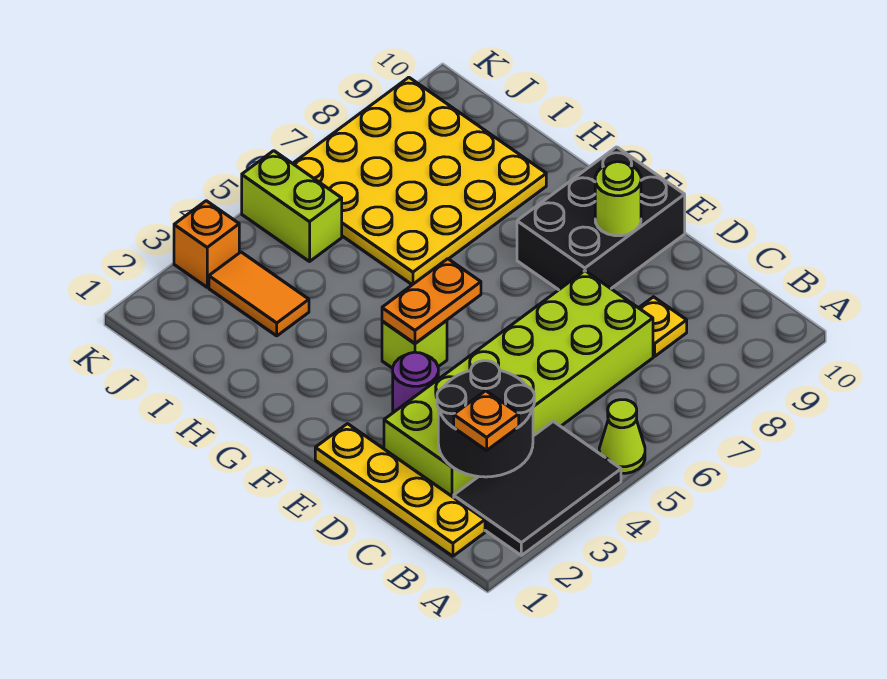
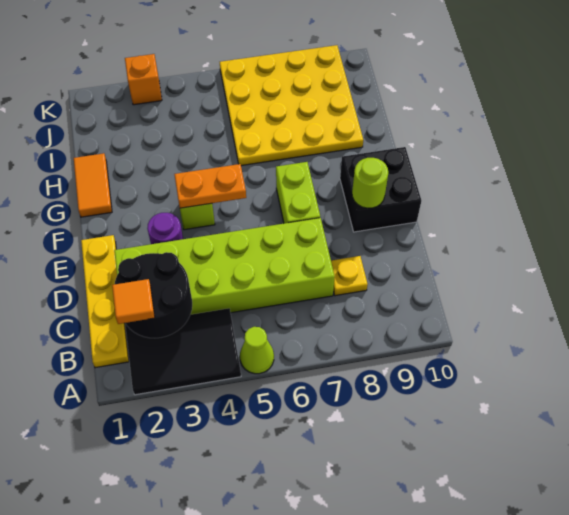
orange plate B2 level 3 -> orange tile B2 level 3
black brick E8:F10 level 1 -> black brick E9:F10 level 1
orange tile I3:J3 level 1 -> orange tile G1:H1 level 1
lime brick J5:K5 level 1 -> lime brick E7:F7 level 1

